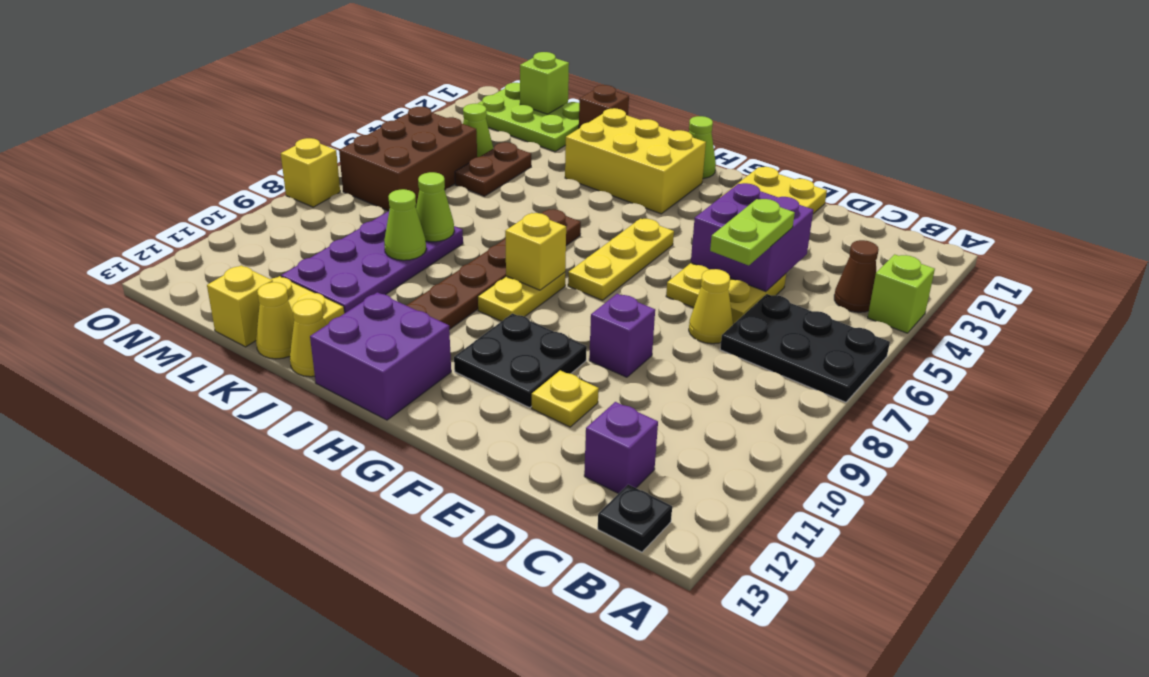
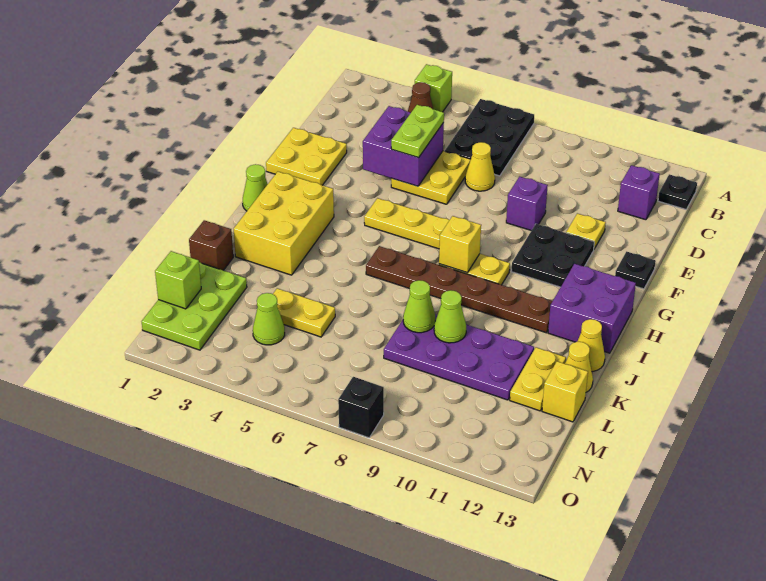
lime plate D5:D6 level 3 -> lime plate D5:E5 level 3
none -> black plate F13 level 1
brown plate L4:L5 level 1 -> yellow plate L4:L5 level 1
brown brick M5:N7 level 1 -> none
yellow brick O8 level 1 -> black brick O8 level 1

